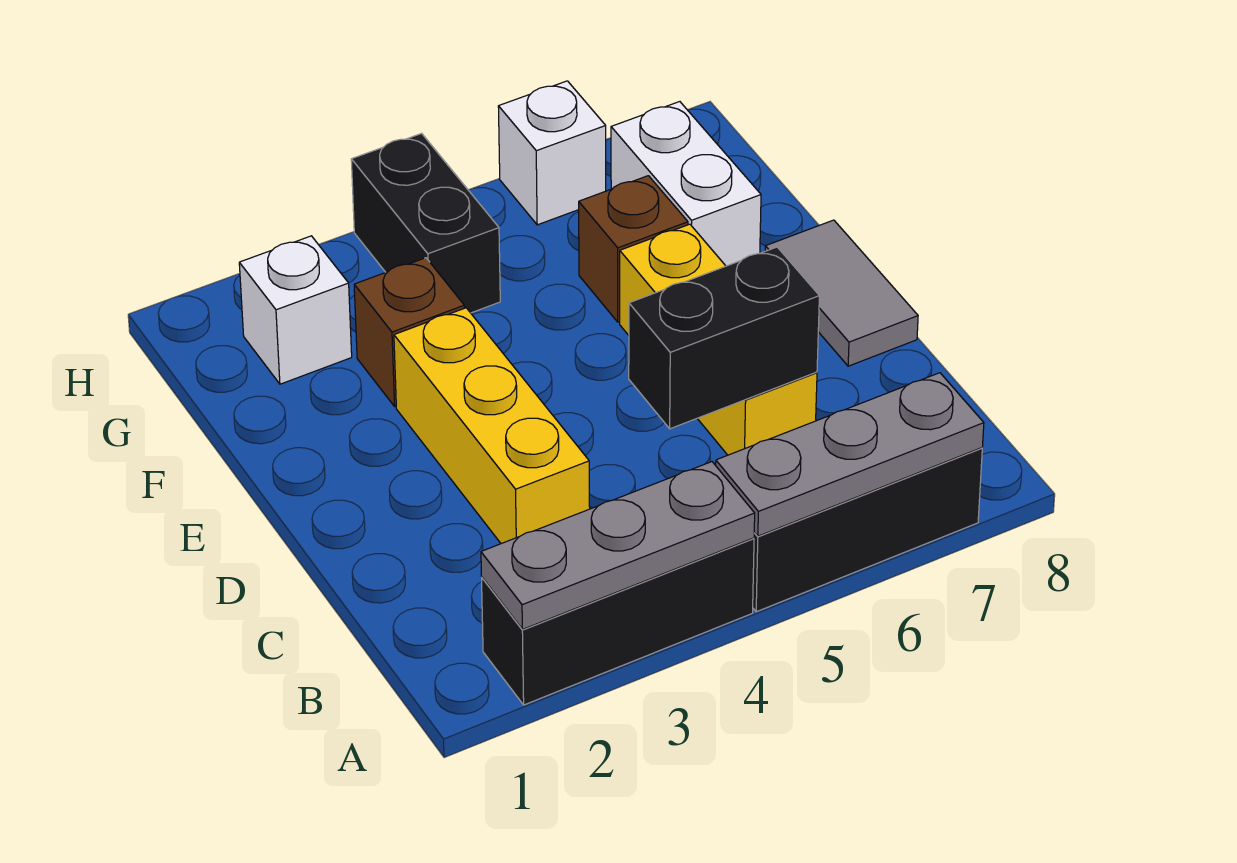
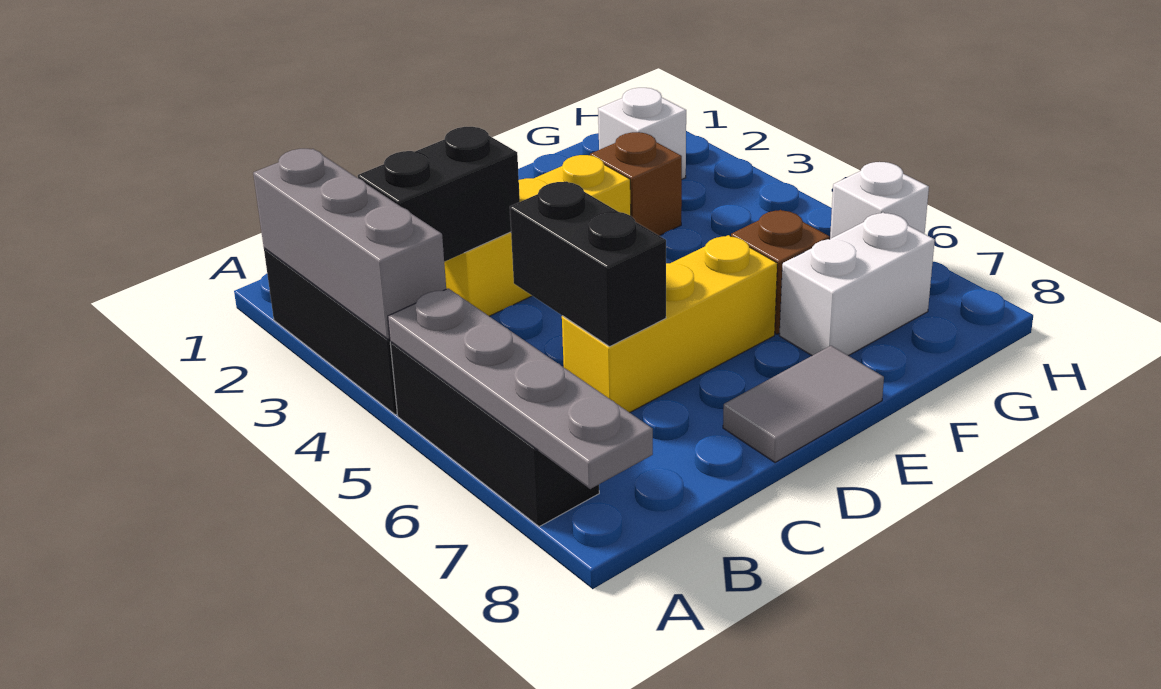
grey plate A2:A4 level 2 -> grey brick A2:A4 level 2
grey plate A5:A7 level 2 -> grey plate A5:A8 level 2
black brick G4:H4 level 1 -> black brick B3:C3 level 2

